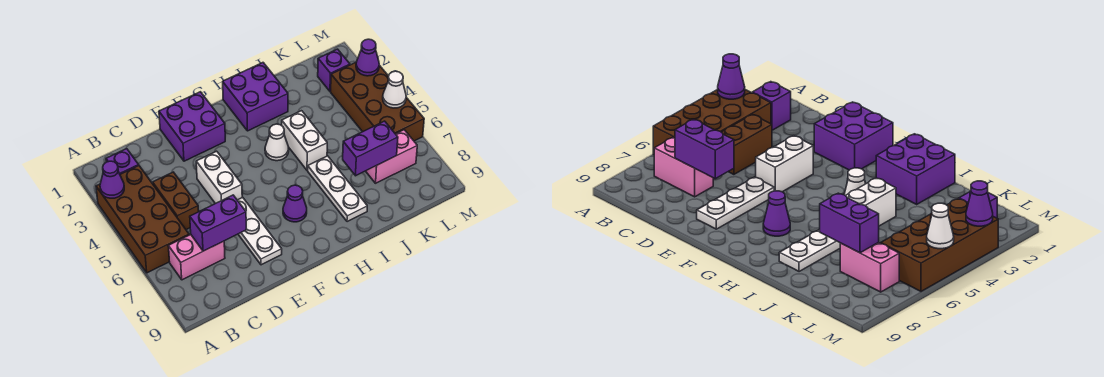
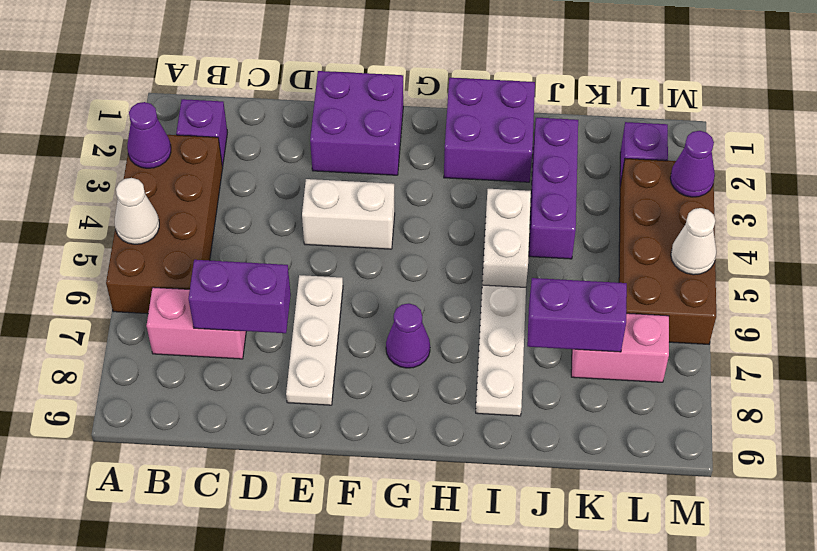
brown brick C4:C5 level 1 -> none
white brick E4:E5 level 1 -> white brick E4:F4 level 1
white cone H4 level 1 -> white cone A5 level 2
none -> purple brick J2:J4 level 1

